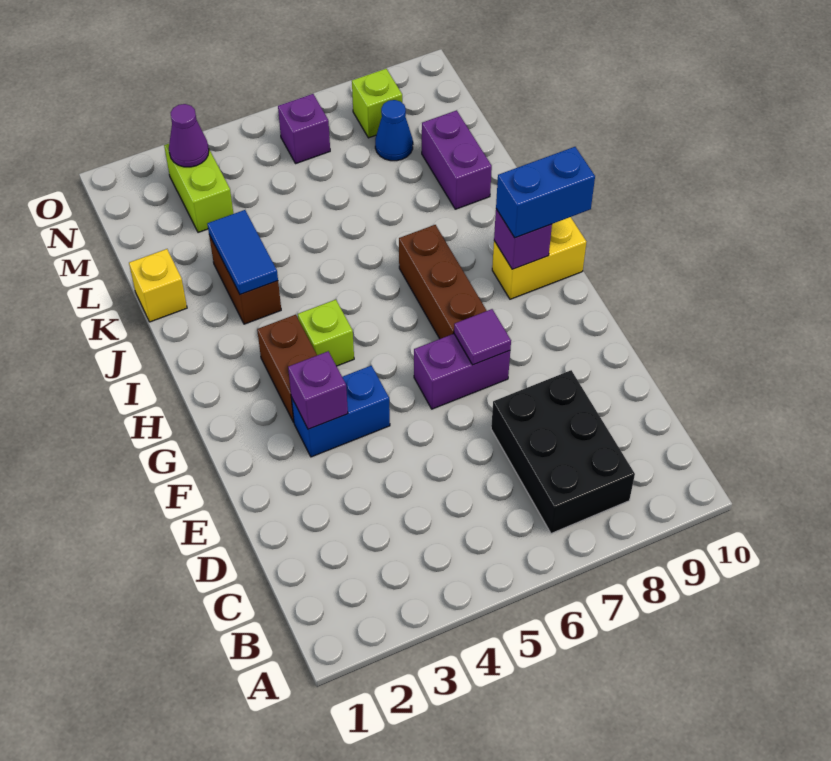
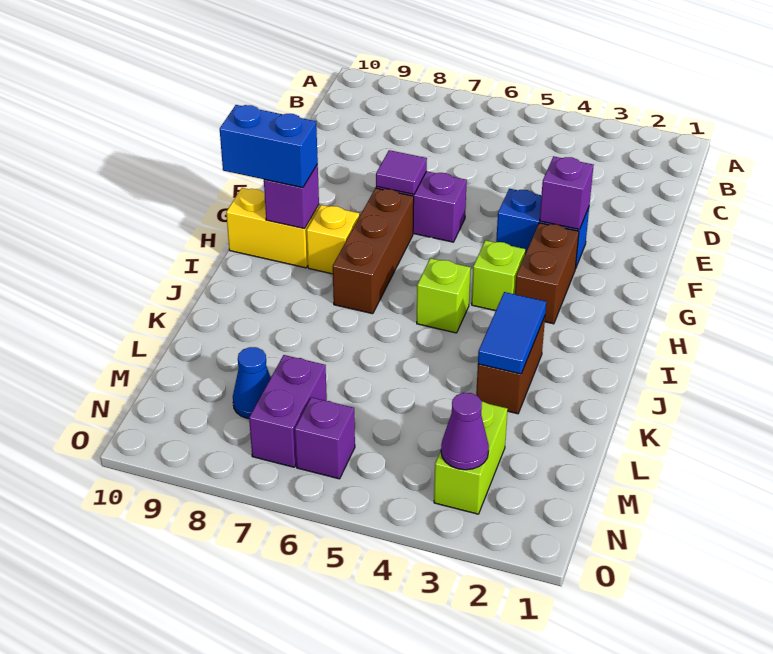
black brick B7:D8 level 1 -> none
yellow brick K1 level 1 -> yellow brick H8 level 1
purple brick K9:L9 level 1 -> purple brick M7:N7 level 1
lime brick N8 level 1 -> lime brick I5 level 1

